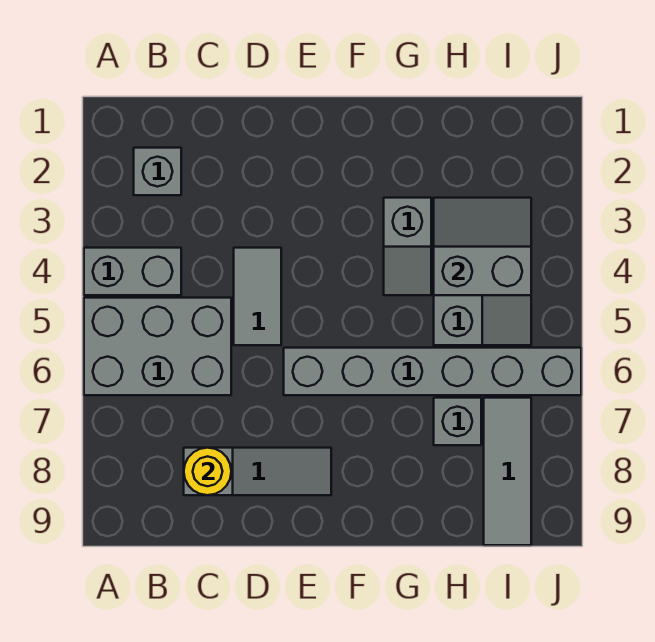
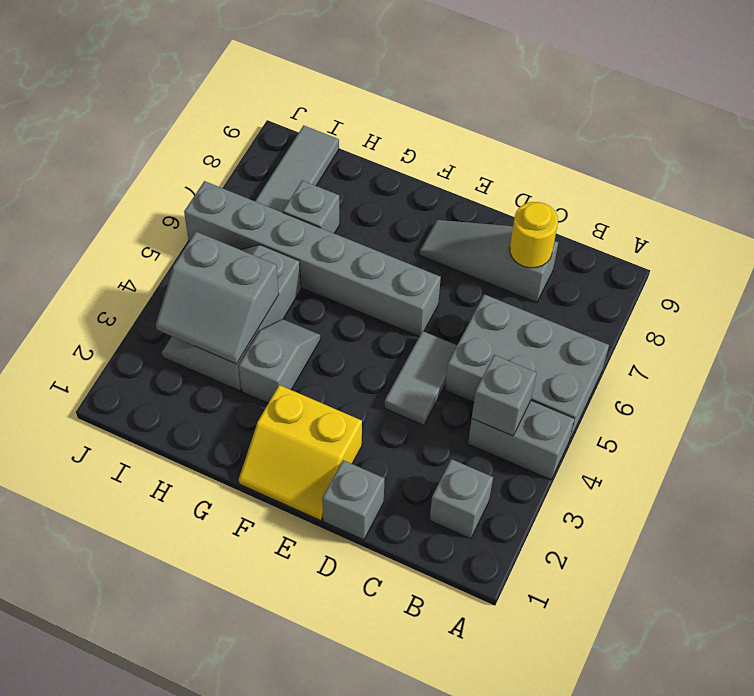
none -> grey brick B4 level 2
none -> grey brick D1 level 1
none -> yellow slope E1:F2 level 1 top 2

